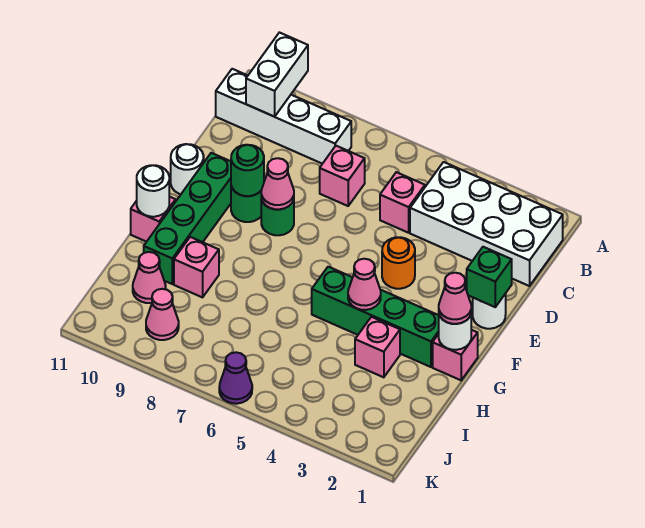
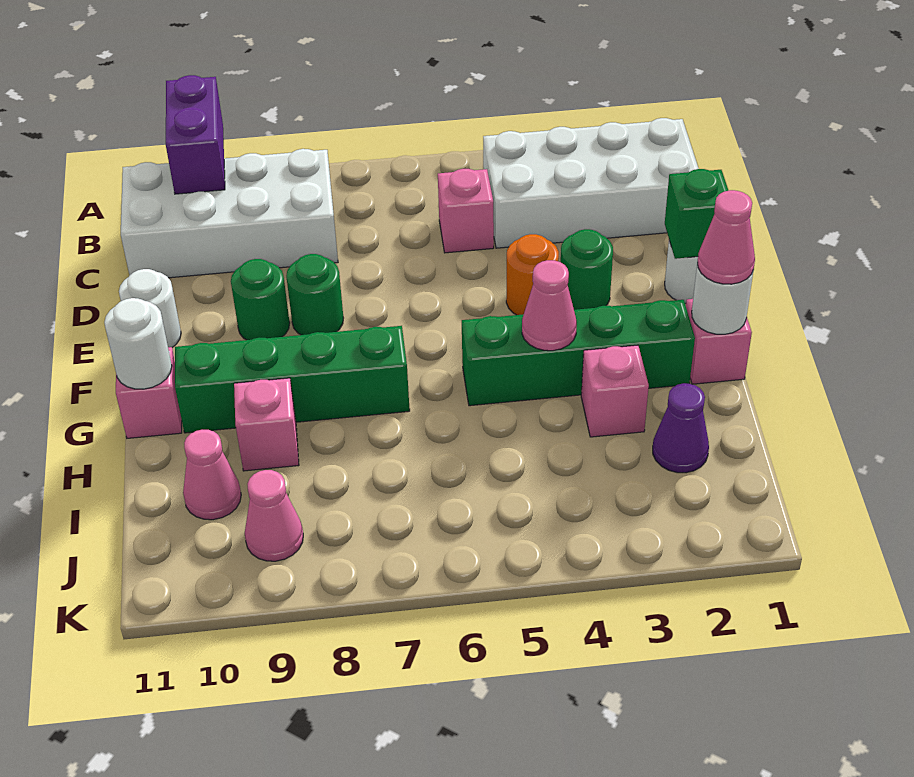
white brick A10:B10 level 2 -> purple brick A10:B10 level 2
white brick B8:B11 level 1 -> white brick B8:C11 level 1
pink brick C7 level 1 -> none
pink cone E8 level 2 -> none
green round brick E9 level 2 -> green round brick E3 level 1
green brick E10:H10 level 1 -> green brick G7:G10 level 1
purple cone K6 level 1 -> purple cone I2 level 1

